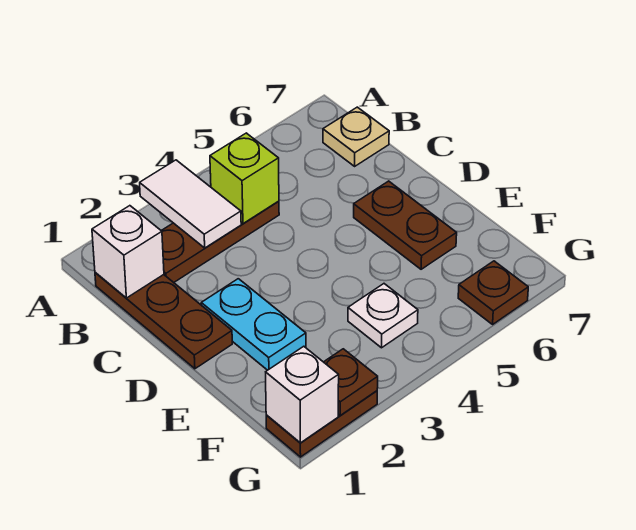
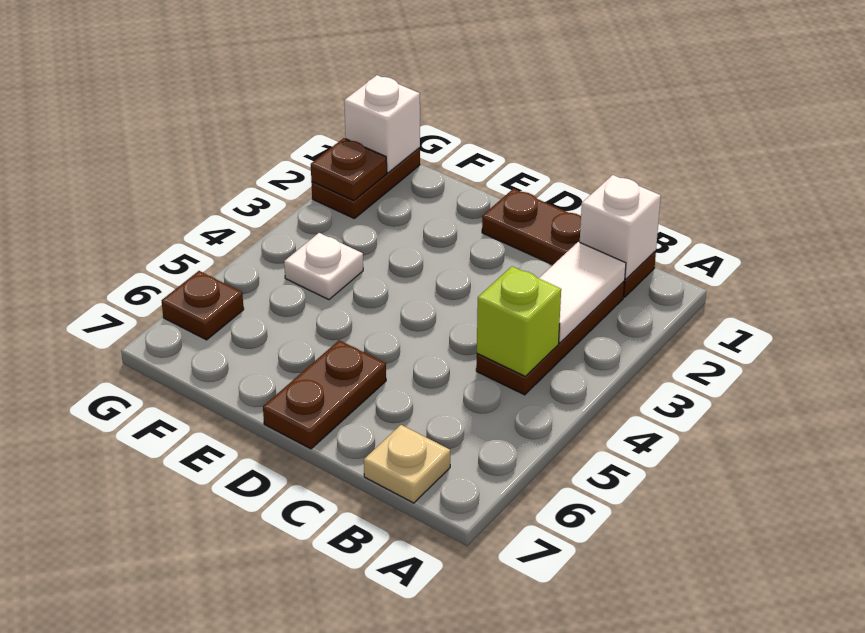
white tile A3:B3 level 2 -> white tile B2:B3 level 2
cyan plate D2:E2 level 1 -> none
brown plate D6:E6 level 1 -> brown plate D6:D7 level 1

